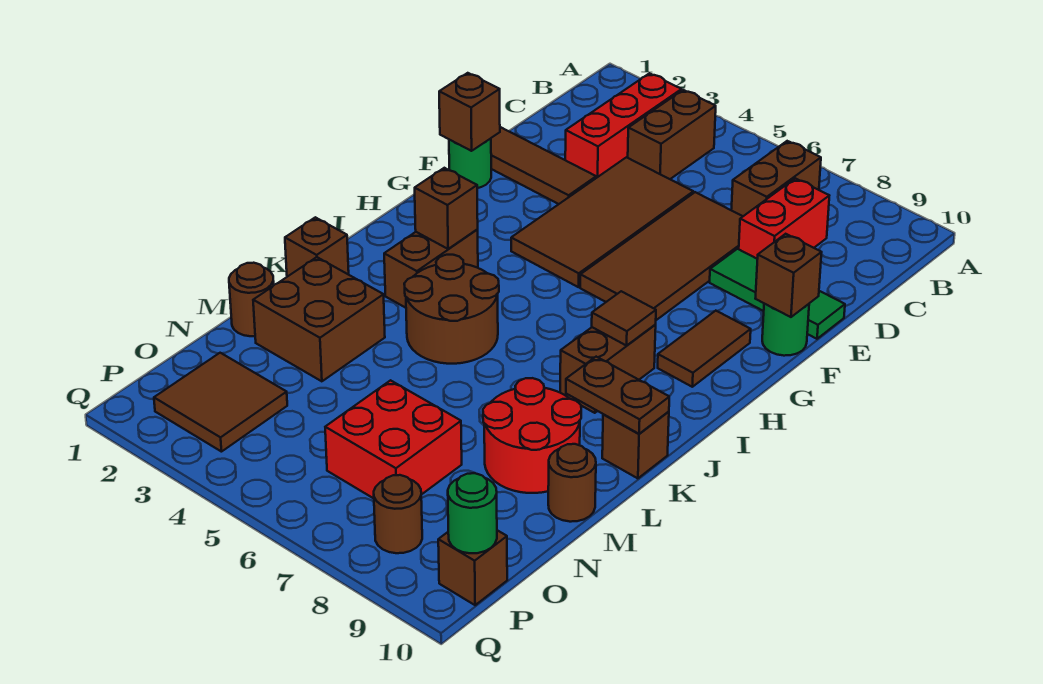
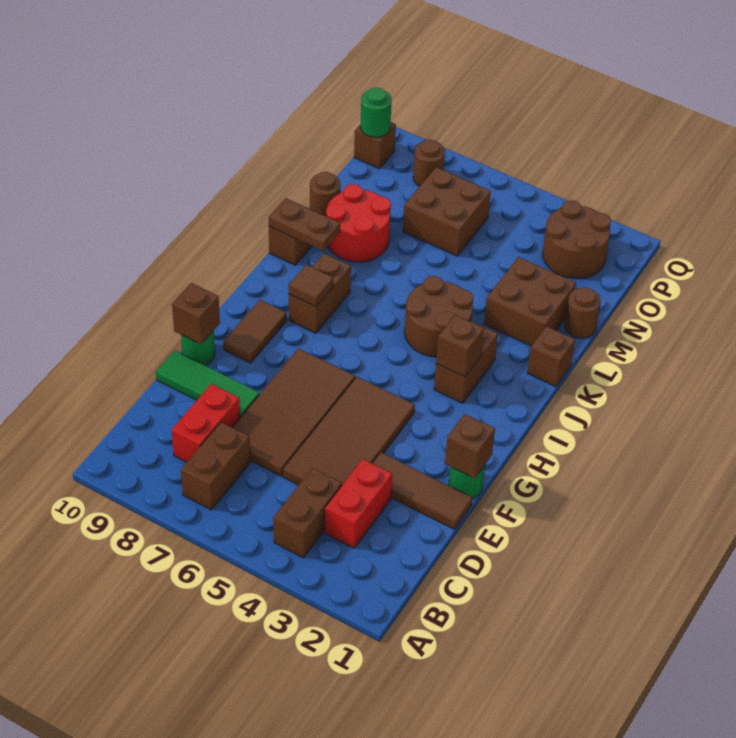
red brick B3:D3 level 1 -> red brick C3:D3 level 1
red brick N6:O7 level 1 -> brown brick N6:O7 level 1
brown tile O2:P3 level 1 -> brown round brick O2:P3 level 1

